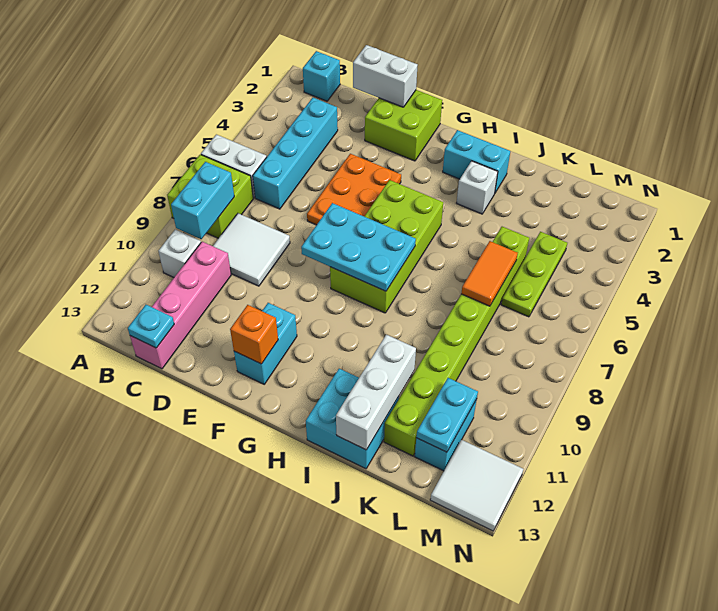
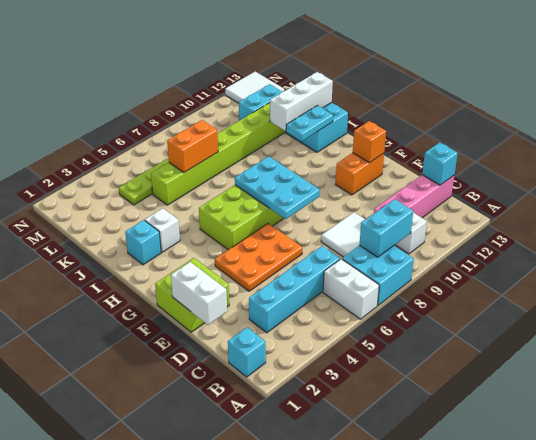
lime brick A7:B8 level 1 -> cyan brick A7:B8 level 1
cyan plate C13 level 2 -> cyan brick C13 level 2
cyan brick F11:F12 level 1 -> orange brick F11:F12 level 1
cyan brick H2:I2 level 1 -> cyan brick I2 level 1
orange tile K6:K7 level 2 -> orange brick K6:K7 level 2
cyan plate L11:L12 level 2 -> cyan plate I11:I12 level 2

